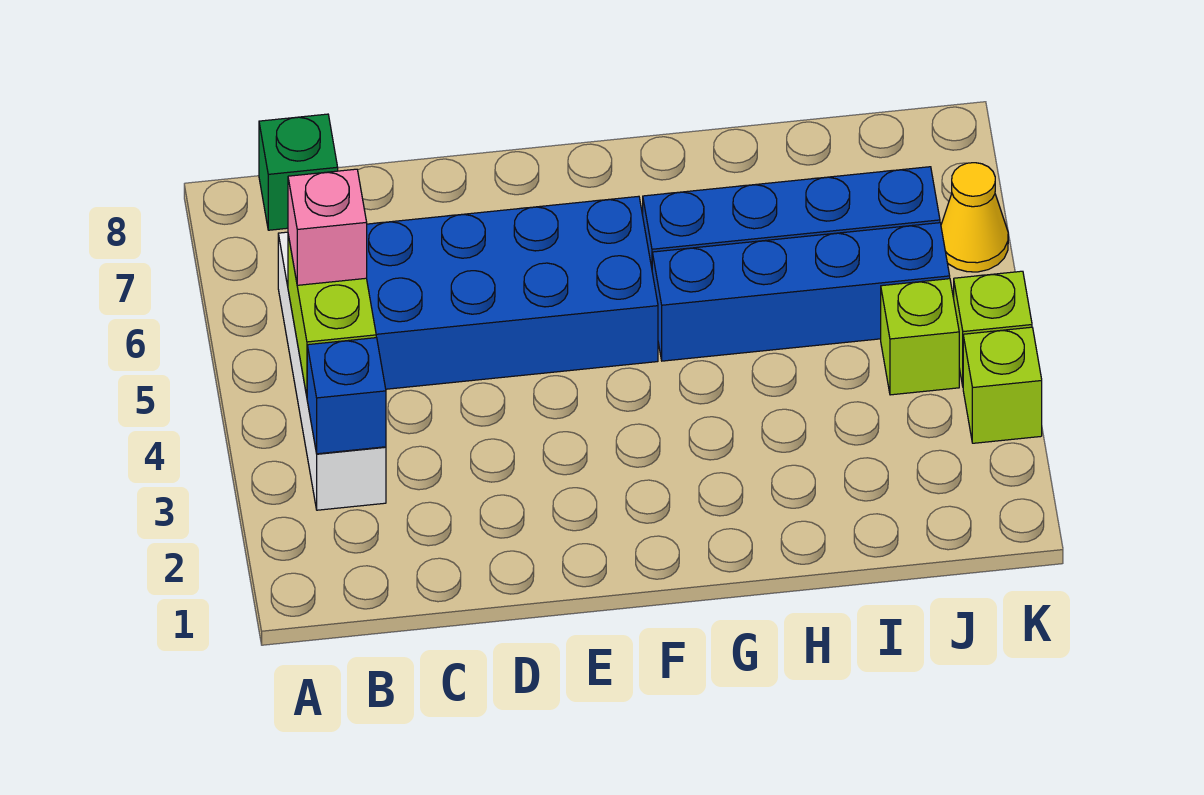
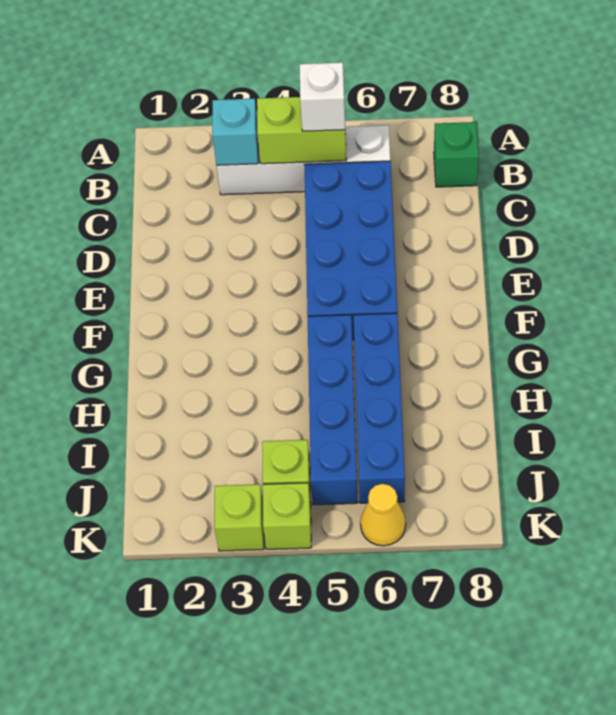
blue brick B3 level 2 -> cyan brick B3 level 2
pink brick B5 level 3 -> white brick B5 level 3

